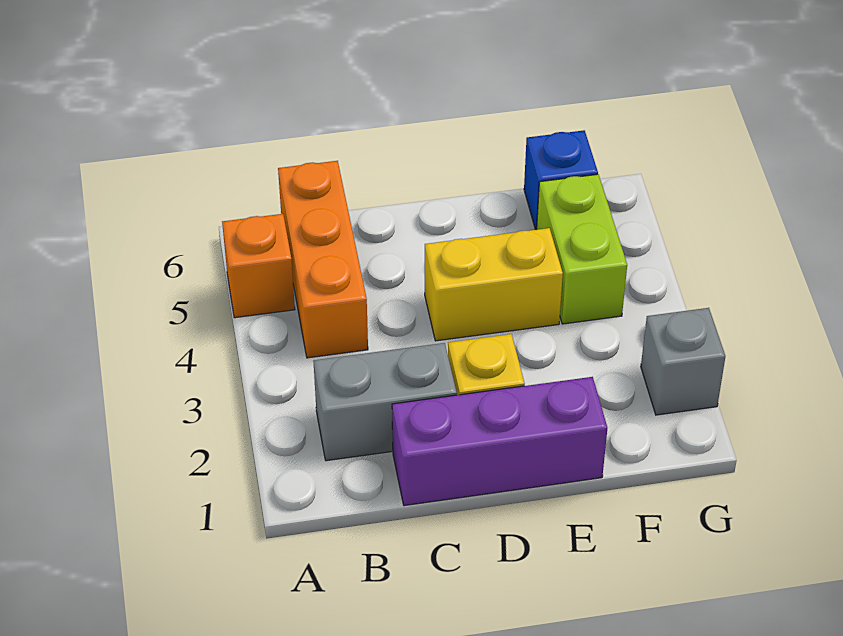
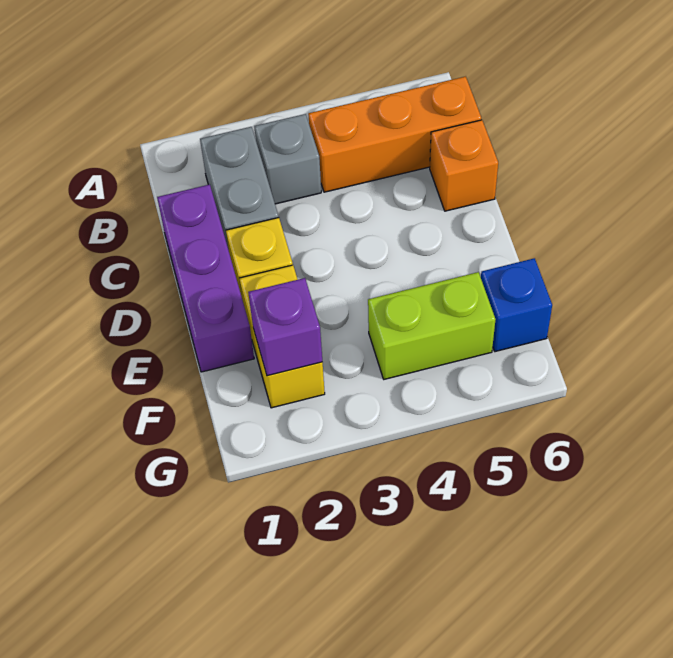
orange brick A5 level 1 -> orange brick C6 level 1
yellow brick D4:E4 level 1 -> yellow brick E2:F2 level 1
none -> purple brick F2 level 2
grey brick G2 level 1 -> grey brick B3 level 1

